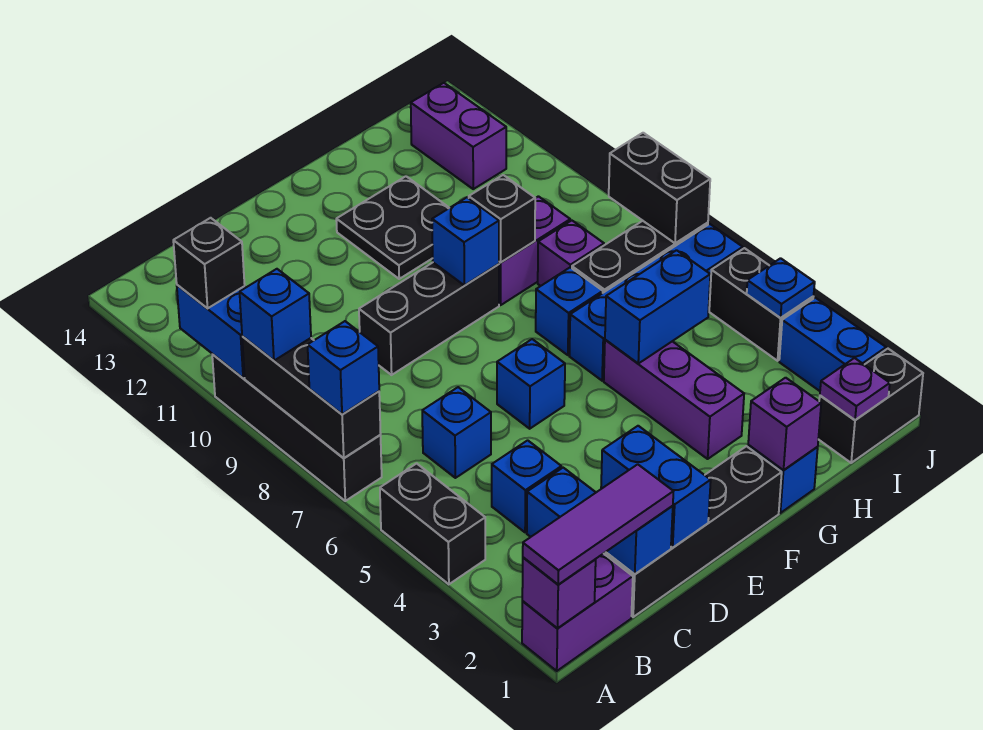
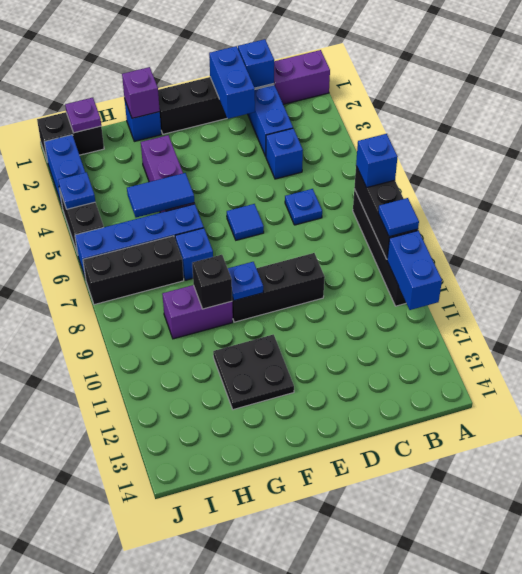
purple brick A1 level 2 -> none
purple tile A1:C1 level 3 -> none
black brick A4:A5 level 1 -> none
blue brick A9 level 3 -> blue tile A9 level 3
black brick A11 level 3 -> none
blue brick C6 level 1 -> blue plate C6 level 1
blue brick E6 level 1 -> blue tile E6 level 1
blue brick F9 level 2 -> blue plate F9 level 2
blue brick G5:H5 level 2 -> blue tile G5:H5 level 2
purple brick H8 level 1 -> none
purple brick I12:I13 level 1 -> none
black brick J7:J8 level 2 -> none

